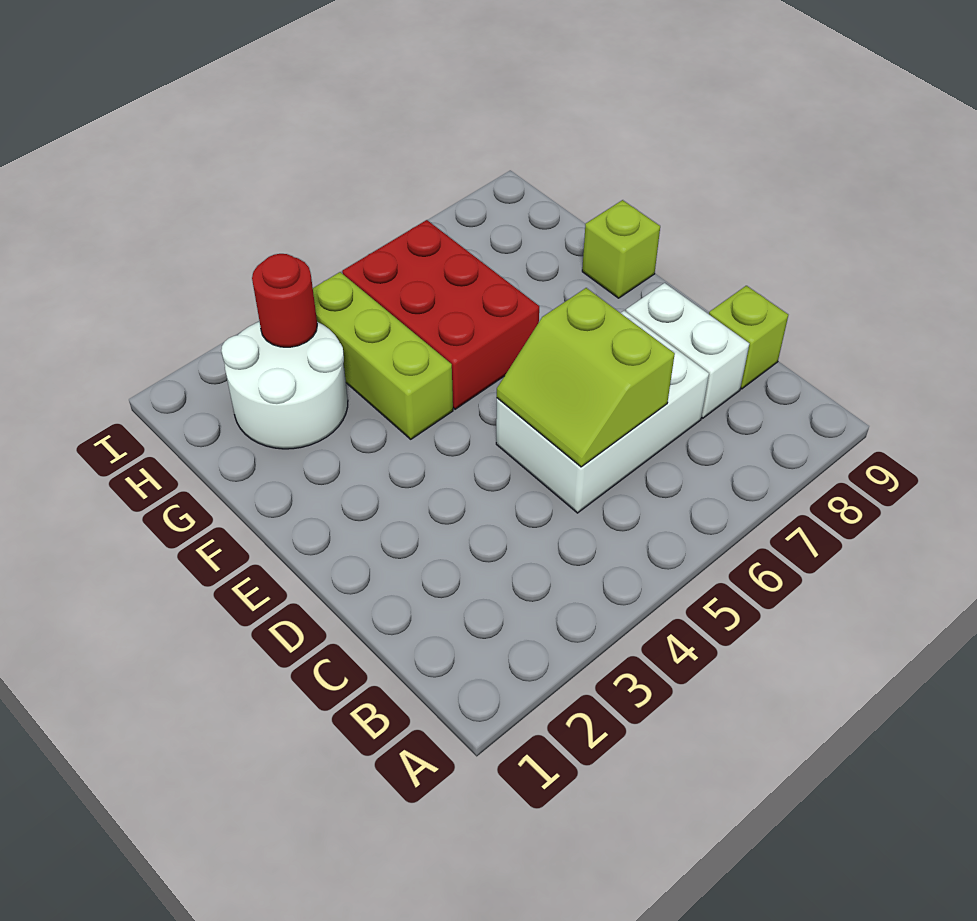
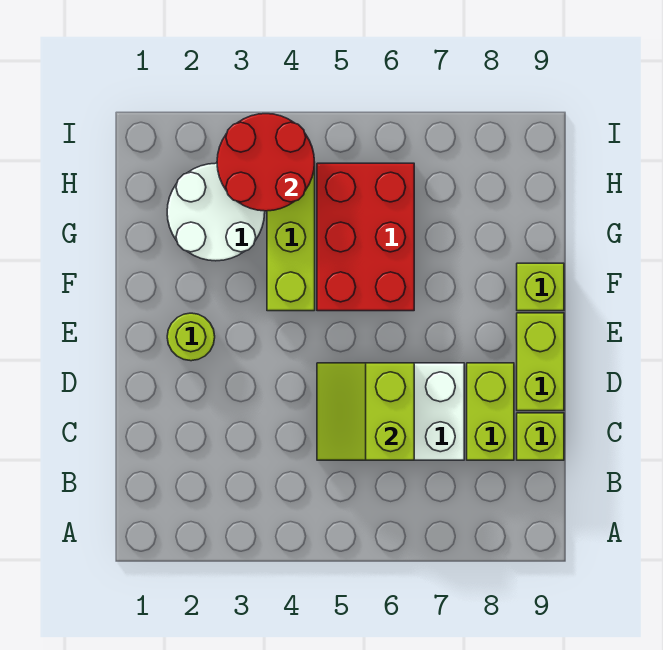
white brick C8:D8 level 1 -> lime brick C8:D8 level 1
none -> lime brick D9:E9 level 1
none -> lime round brick E2 level 1
red round brick H3 level 2 -> red round brick H3:I4 level 2

